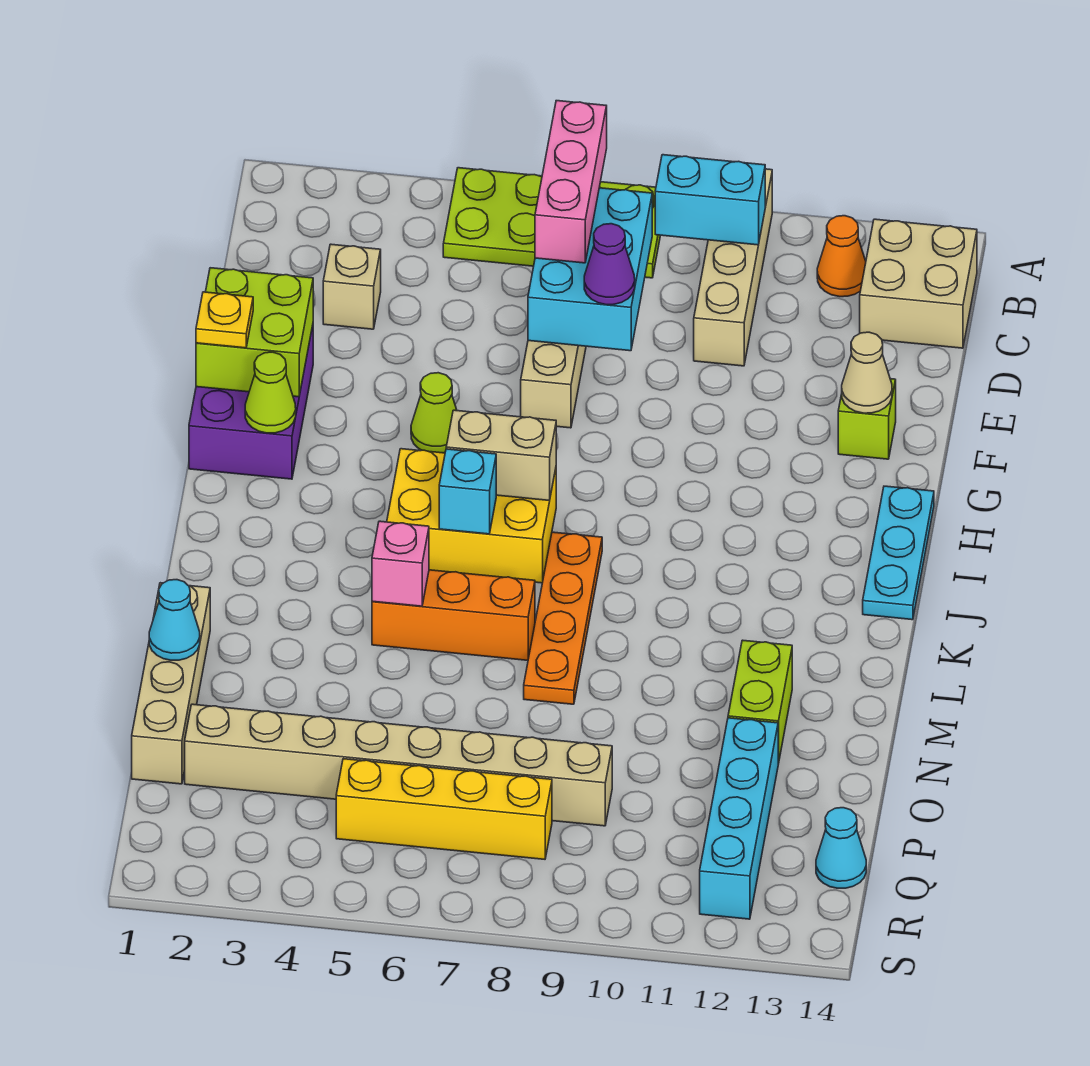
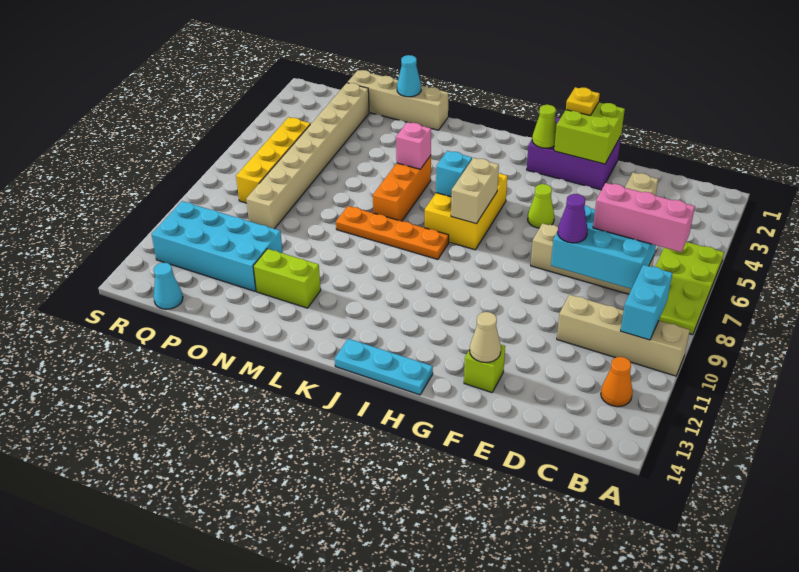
tan brick B13:C14 level 1 -> none
cyan brick O12:R12 level 1 -> cyan brick O11:R12 level 1

